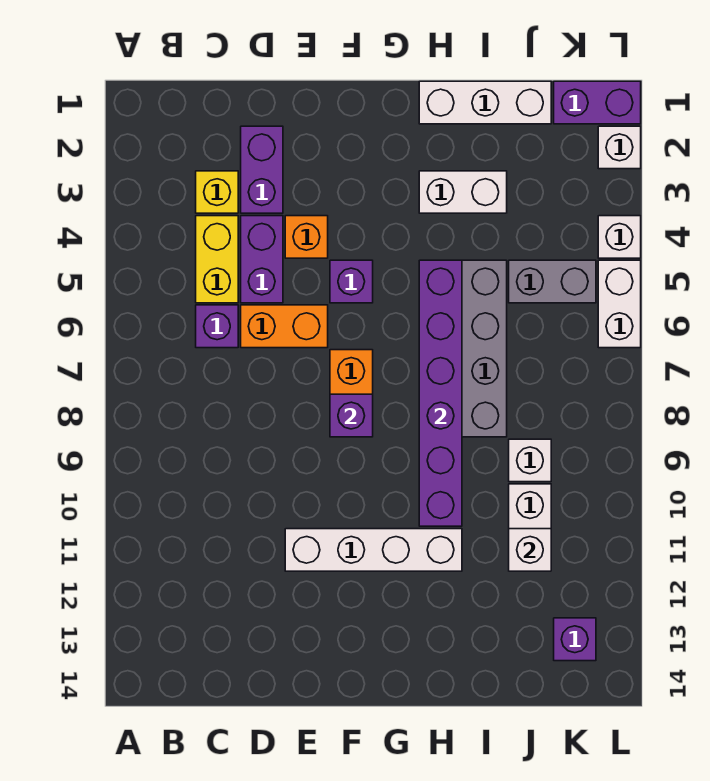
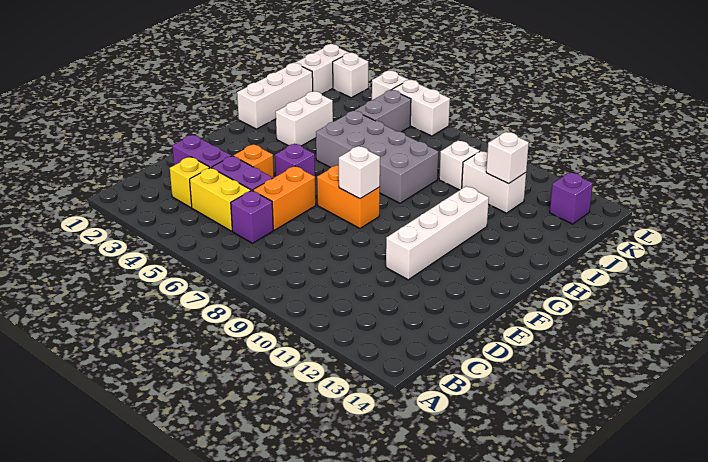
purple brick F8 level 2 -> white brick F8 level 2
purple brick H5:H10 level 2 -> none
purple brick K1:L1 level 1 -> white brick K1:L1 level 1

